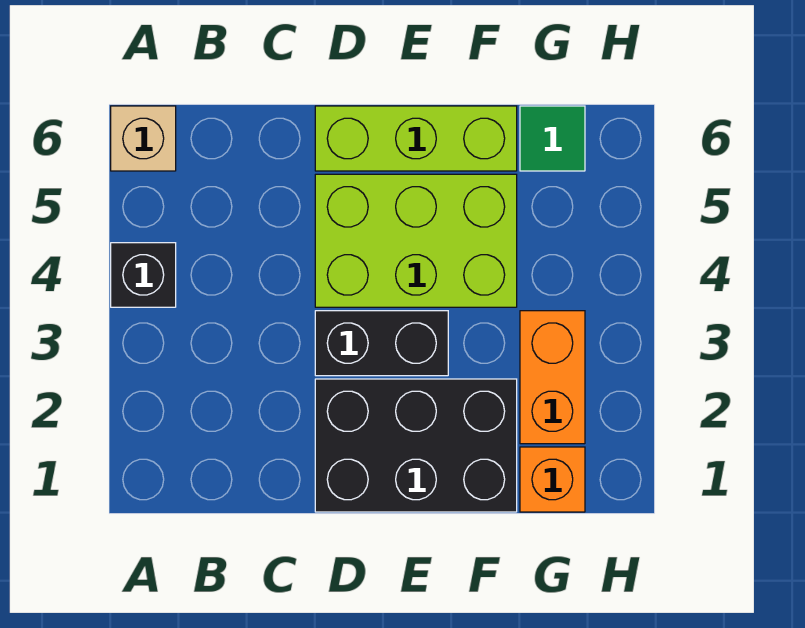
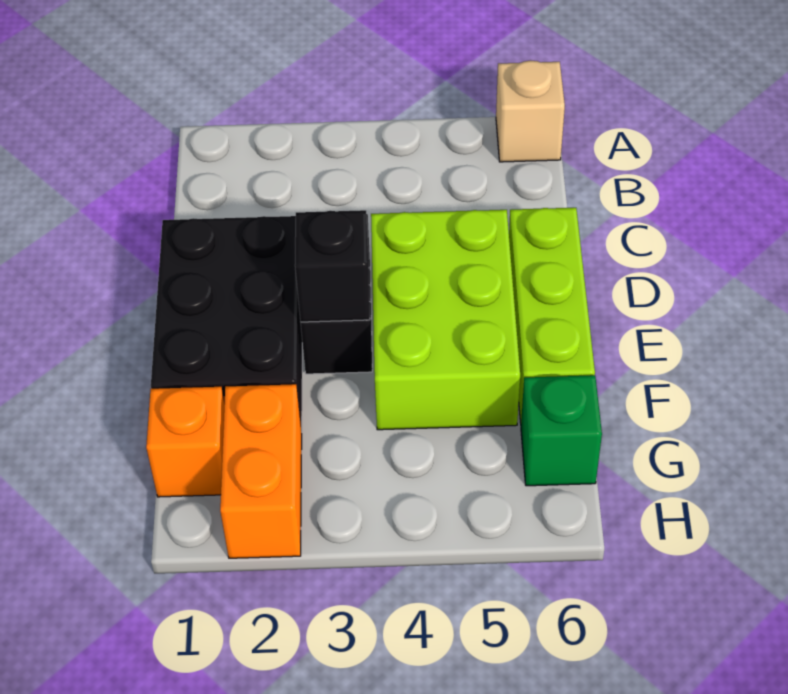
black brick A4 level 1 -> black brick E3 level 2
orange brick G2:G3 level 1 -> orange brick G2:H2 level 1
green tile G6 level 1 -> green brick G6 level 1

